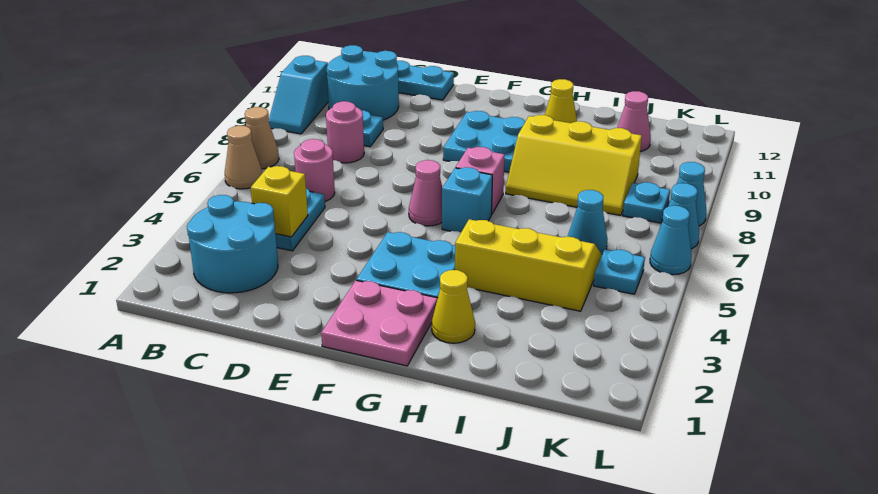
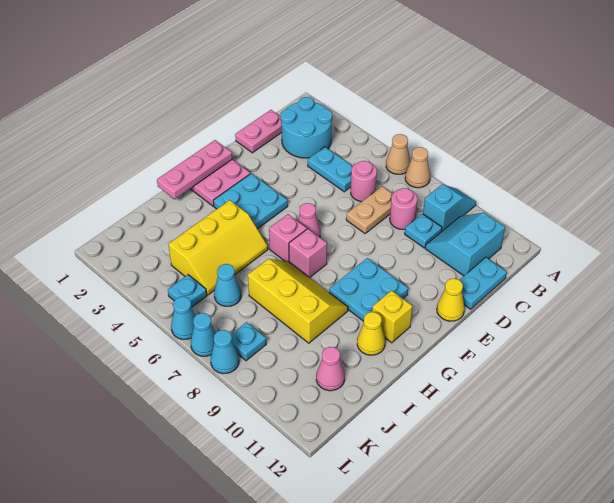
cyan slope A9:A10 level 1 top 10 -> cyan slope A9:B9 level 1 top B
cyan round brick B10:C11 level 1 -> cyan slope B10:C11 level 1 top 11
none -> pink plate C1:D1 level 1
yellow brick C4 level 2 -> yellow brick G11 level 1
none -> tan plate C7:D7 level 1
none -> pink plate F1:H1 level 2
cyan brick G6 level 1 -> pink brick G6 level 1
yellow cone H2 level 1 -> yellow cone E12 level 1
yellow slope H8:J9 level 1 top 9 -> yellow slope H7:I9 level 1 top I

